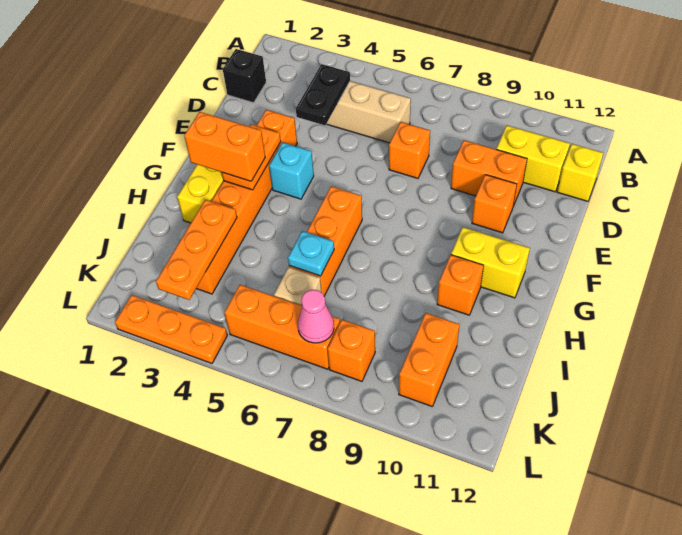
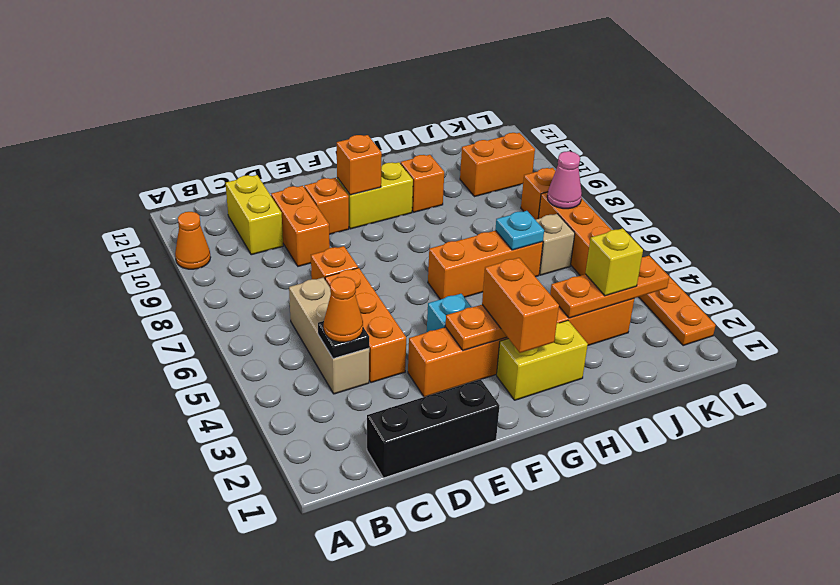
none -> orange cone A10 level 1
black brick C1 level 1 -> black brick C1:E1 level 1
black plate C4:D4 level 2 -> black plate C4 level 2
none -> orange cone C4 level 3
yellow brick C12 level 1 -> yellow brick J3 level 3
none -> orange brick D4:D6 level 1
none -> orange brick F10 level 2
yellow brick G10:G11 level 1 -> yellow brick F10:G10 level 1

